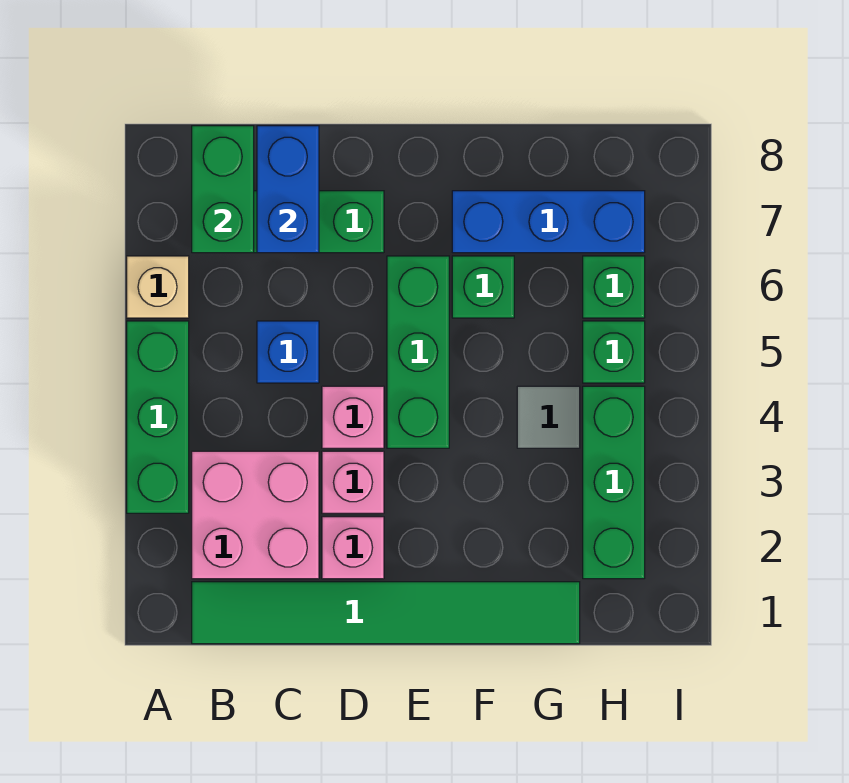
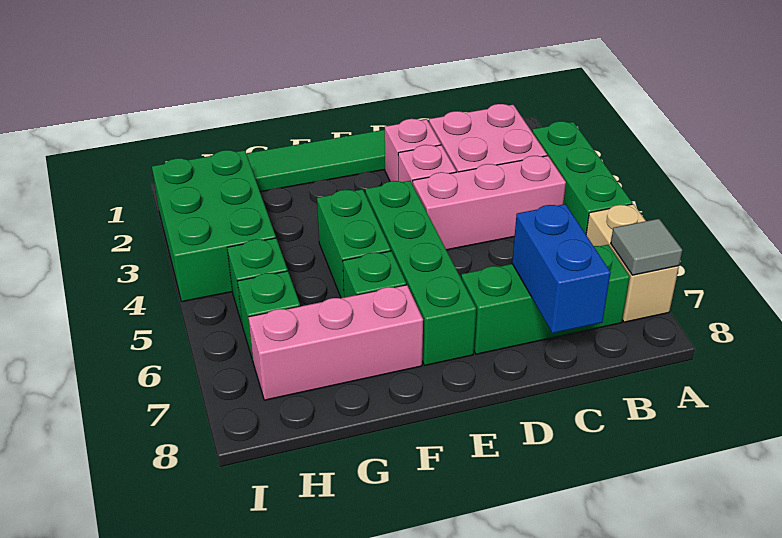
tan brick A6 level 1 -> tan brick A6:A7 level 1
green brick B7:B8 level 2 -> green brick F4:F5 level 1
blue brick C5 level 1 -> none
pink brick D4 level 1 -> pink brick B4:D4 level 1
green brick E4:E6 level 1 -> green brick E4:E7 level 1
blue brick F7:H7 level 1 -> pink brick F7:H7 level 1
grey tile G4 level 1 -> grey tile A7 level 2
green brick H2:H4 level 1 -> green brick H2:I4 level 1

